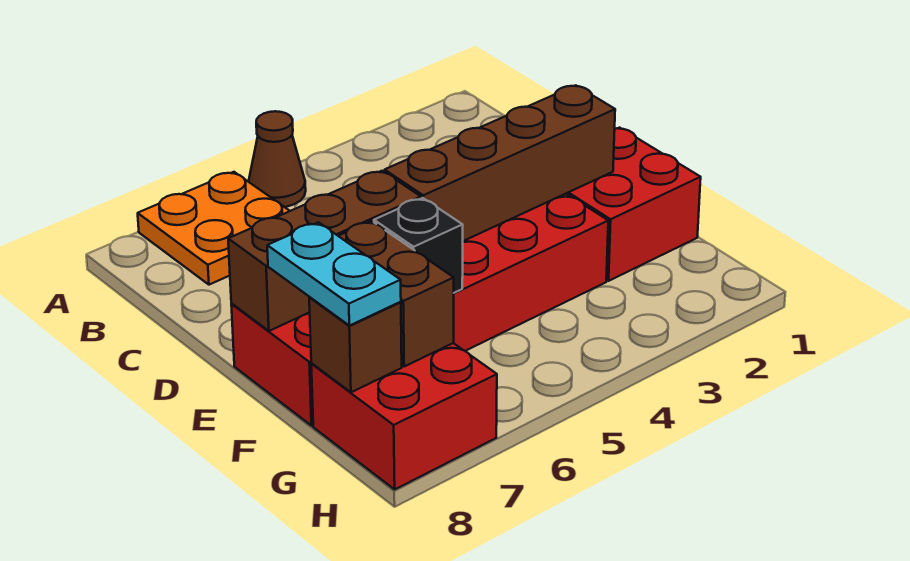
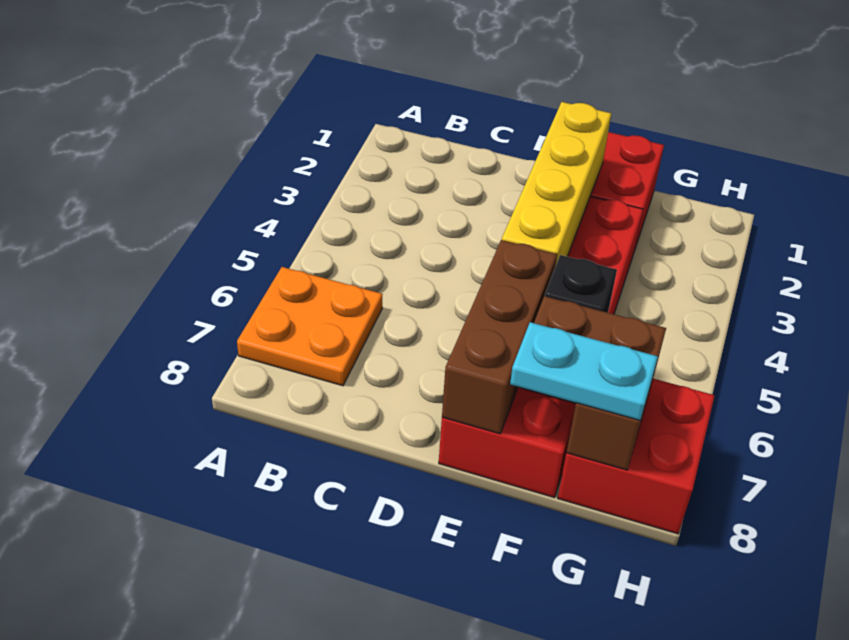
brown cone A5 level 1 -> none
brown brick E2:E5 level 2 -> yellow brick E2:E5 level 2

